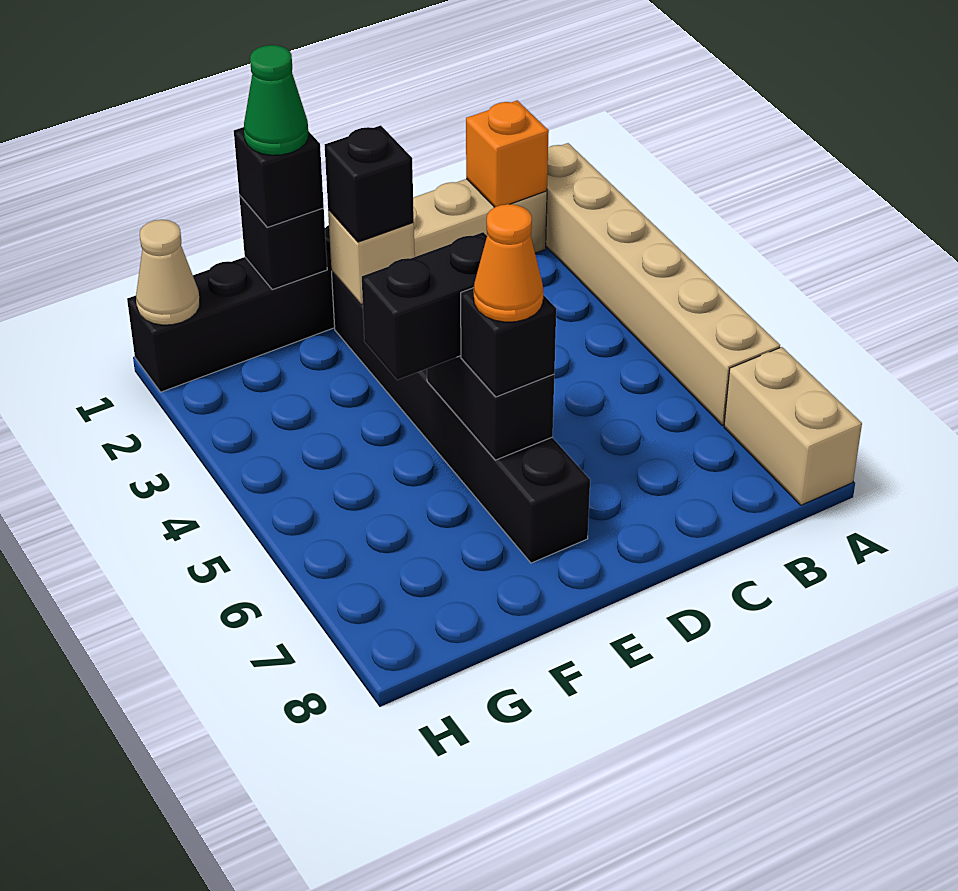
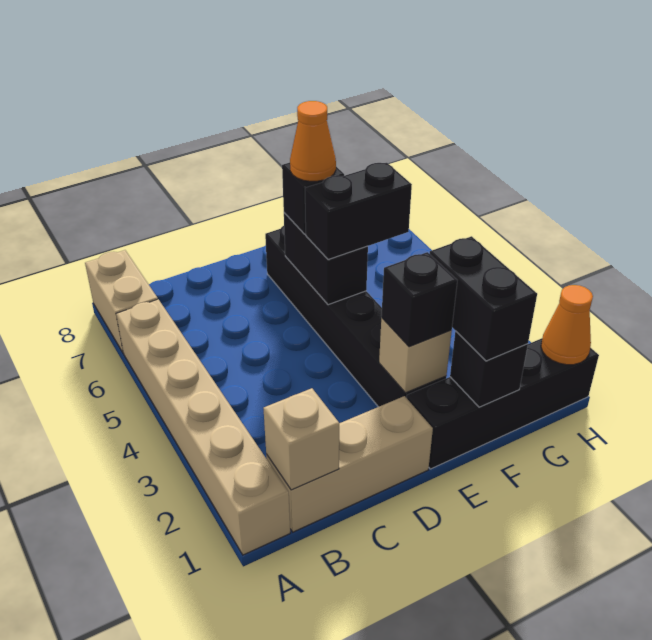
orange brick B1 level 2 -> tan brick B1 level 2
black brick F1 level 3 -> black brick F1:F2 level 3
green cone F1 level 4 -> none
tan cone H1 level 2 -> orange cone H1 level 2

